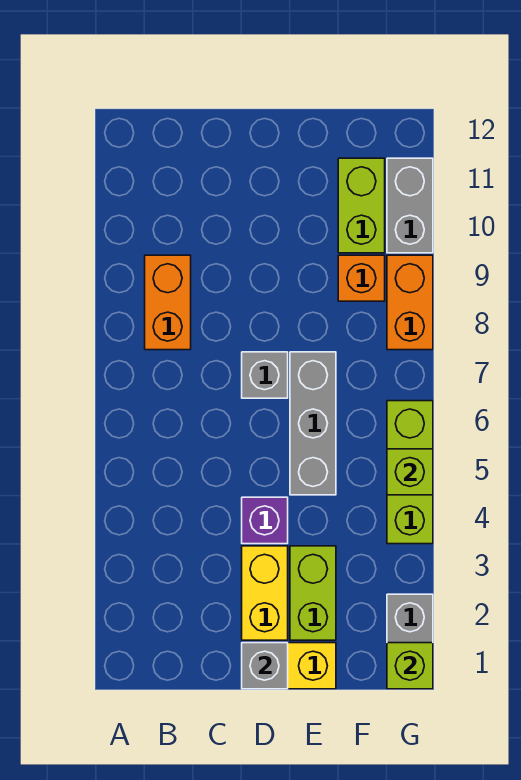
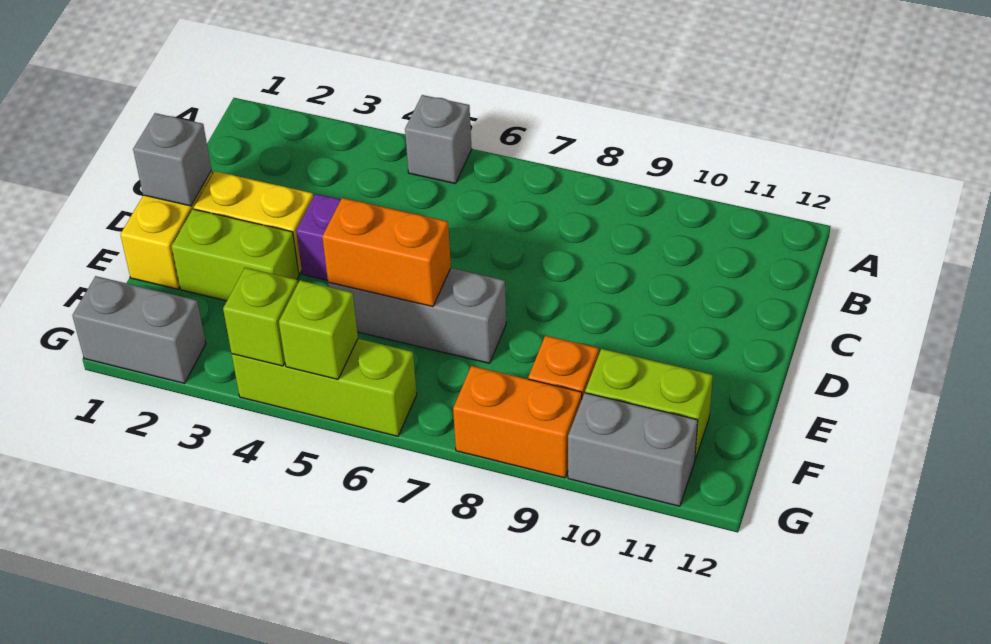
orange brick B8:B9 level 1 -> orange brick E5:E6 level 2
grey brick D7 level 1 -> grey brick A5 level 1
lime brick G1 level 2 -> lime brick G4 level 2

